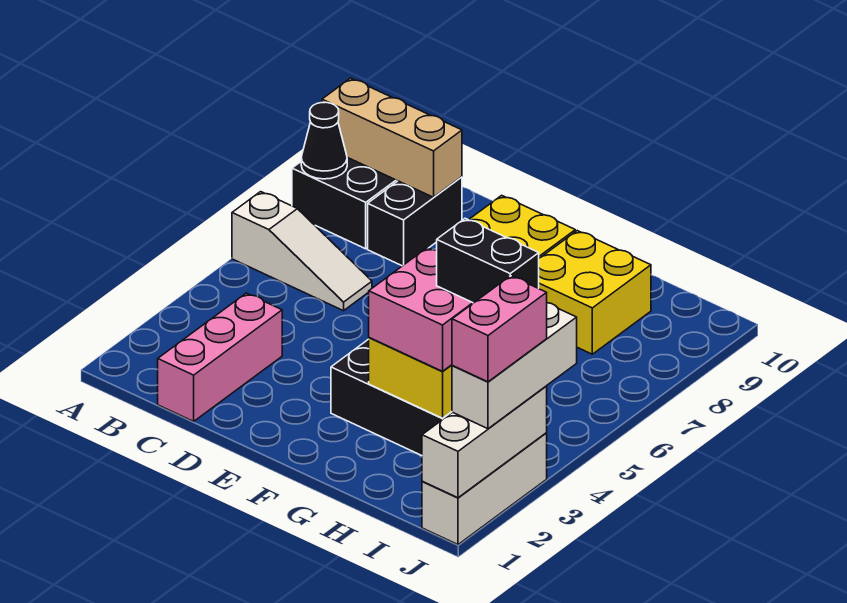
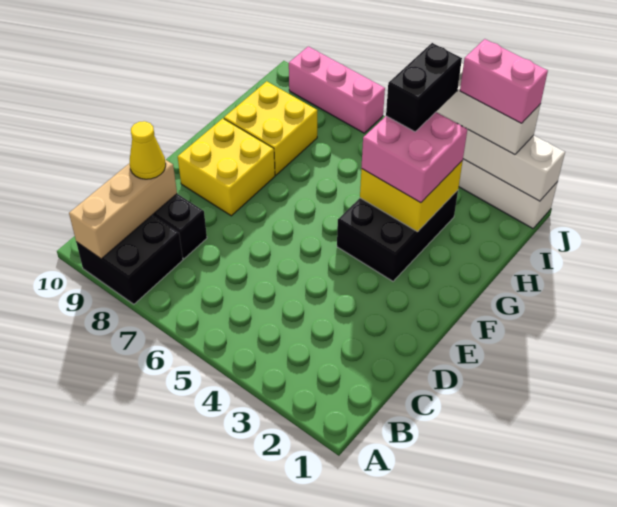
white slope A6:C6 level 1 top A -> none
black cone A8 level 2 -> none
pink brick C1:C3 level 1 -> pink brick J7:J9 level 1
none -> yellow cone C9 level 3

